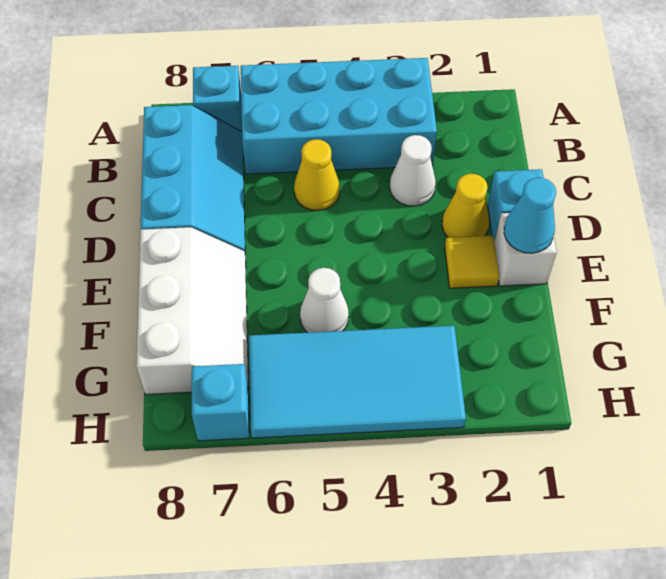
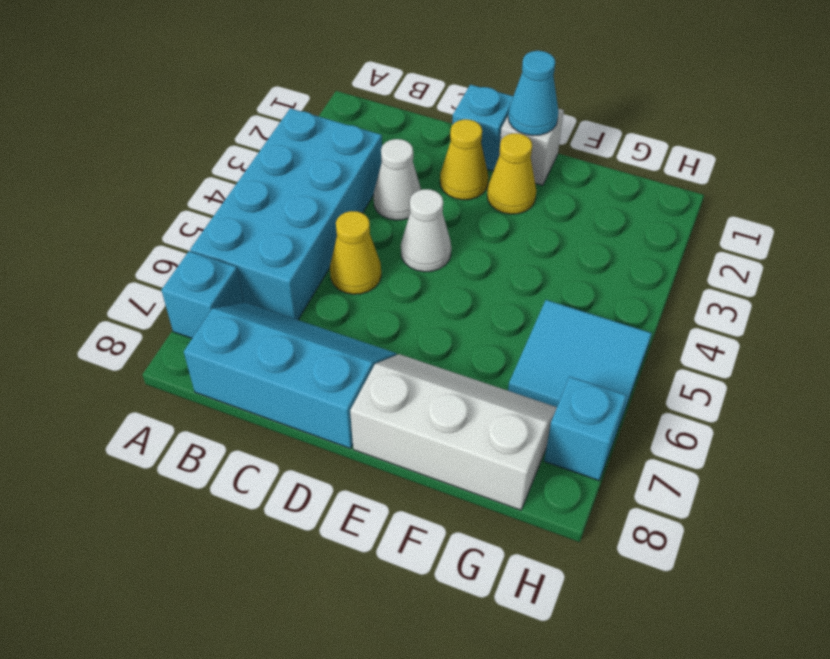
yellow tile E2 level 1 -> yellow cone E2 level 1
white cone F5 level 1 -> white cone D4 level 1
cyan tile G3:H6 level 1 -> cyan tile G5:H6 level 1

